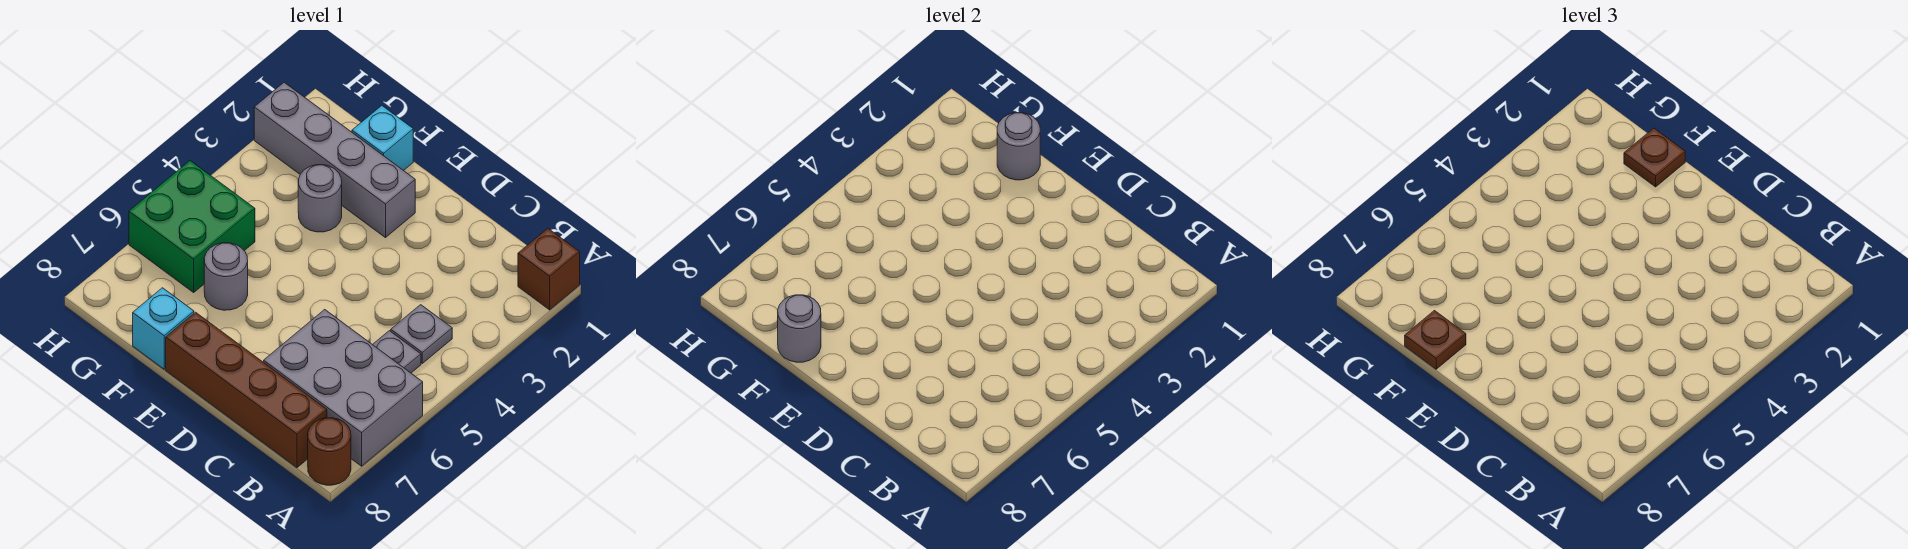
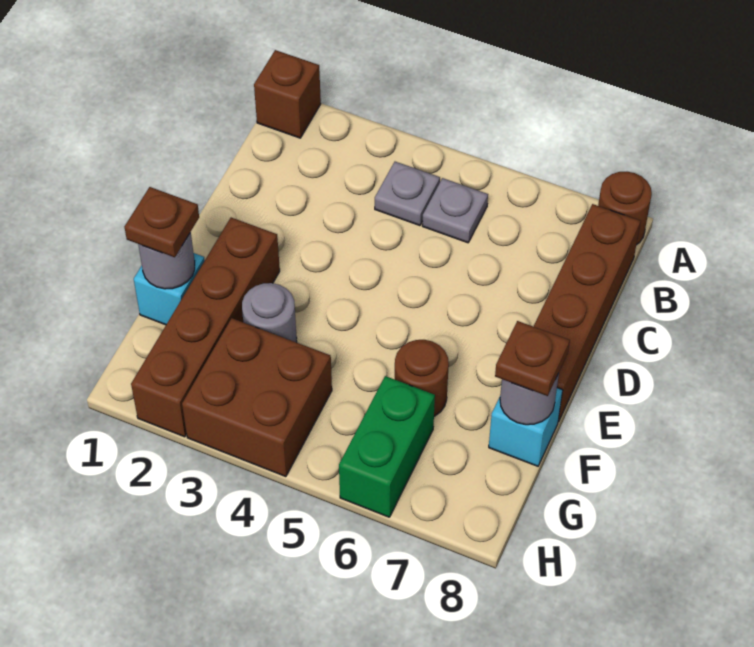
grey brick A6:C7 level 1 -> none
grey brick E2:H2 level 1 -> brown brick E2:H2 level 1
grey round brick F6 level 1 -> brown round brick F6 level 1
none -> brown brick G3:H4 level 1
green brick G5:H6 level 1 -> green brick G6:H6 level 1

